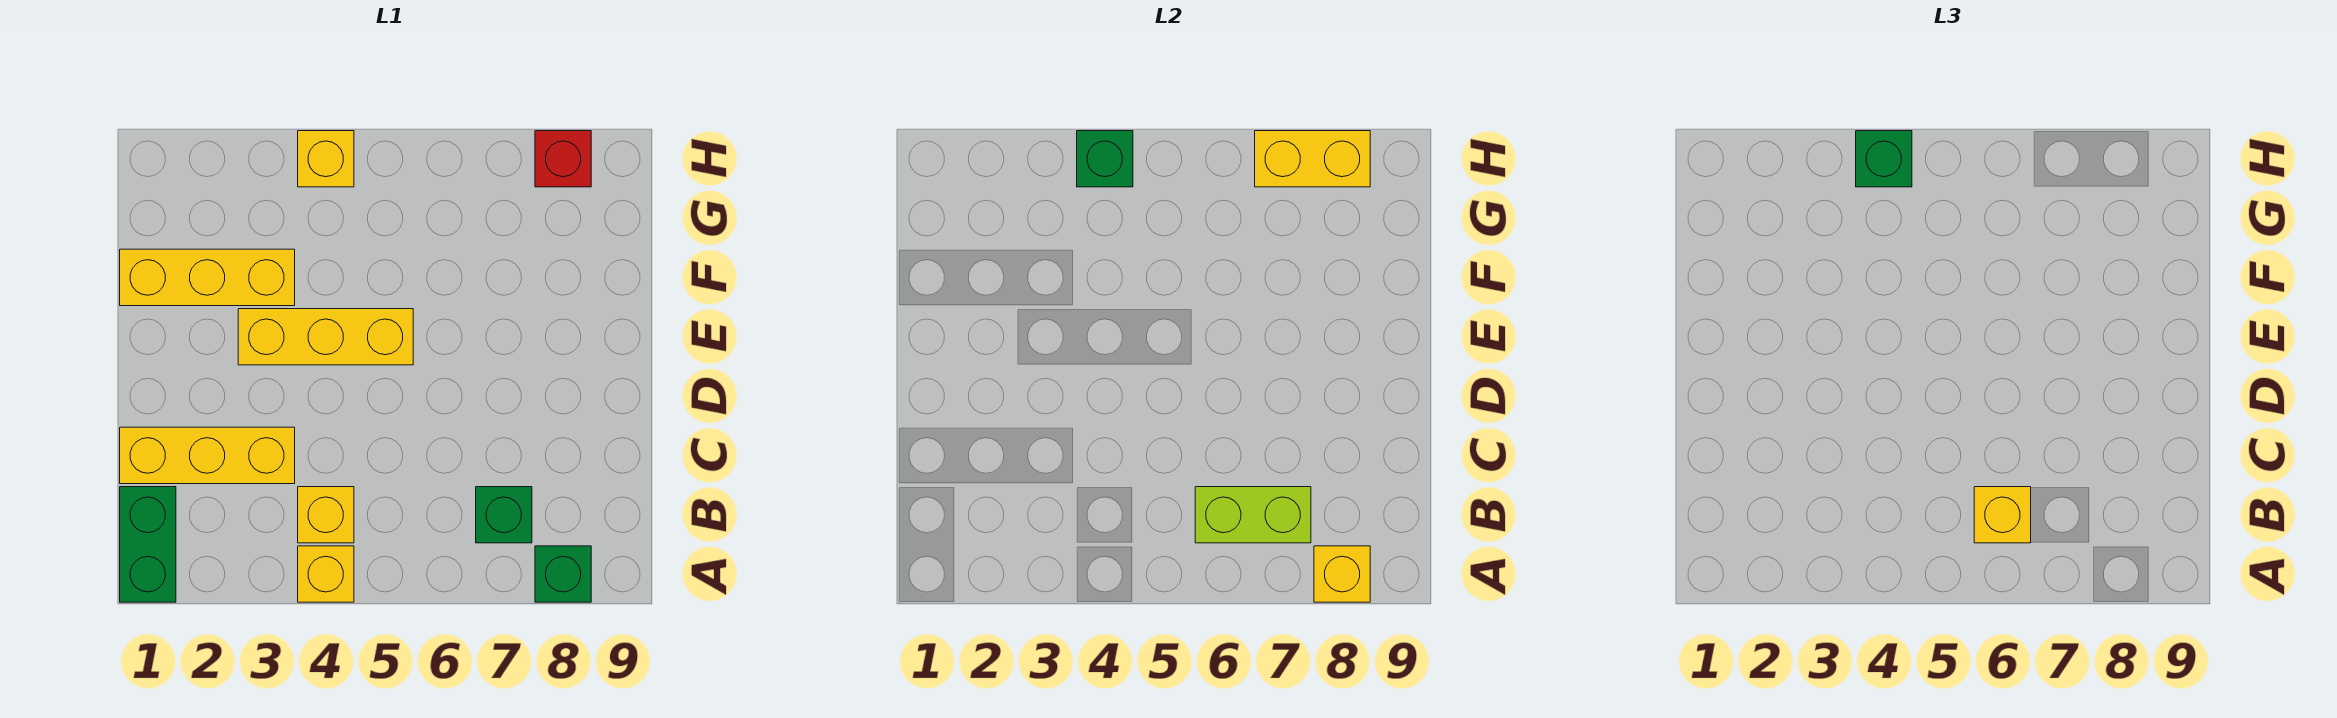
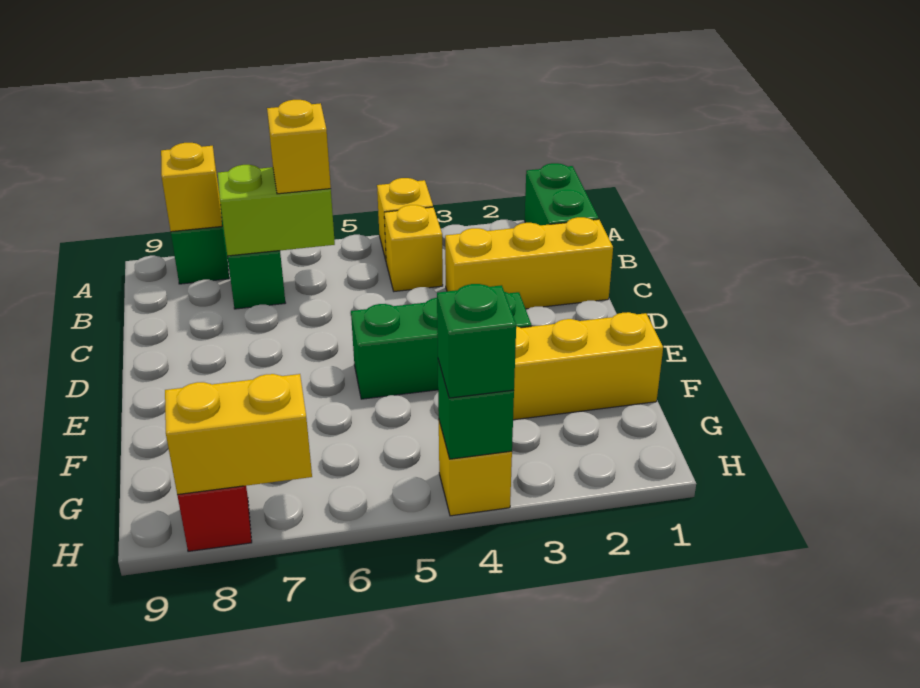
yellow brick E3:E5 level 1 -> green brick E3:E5 level 1

